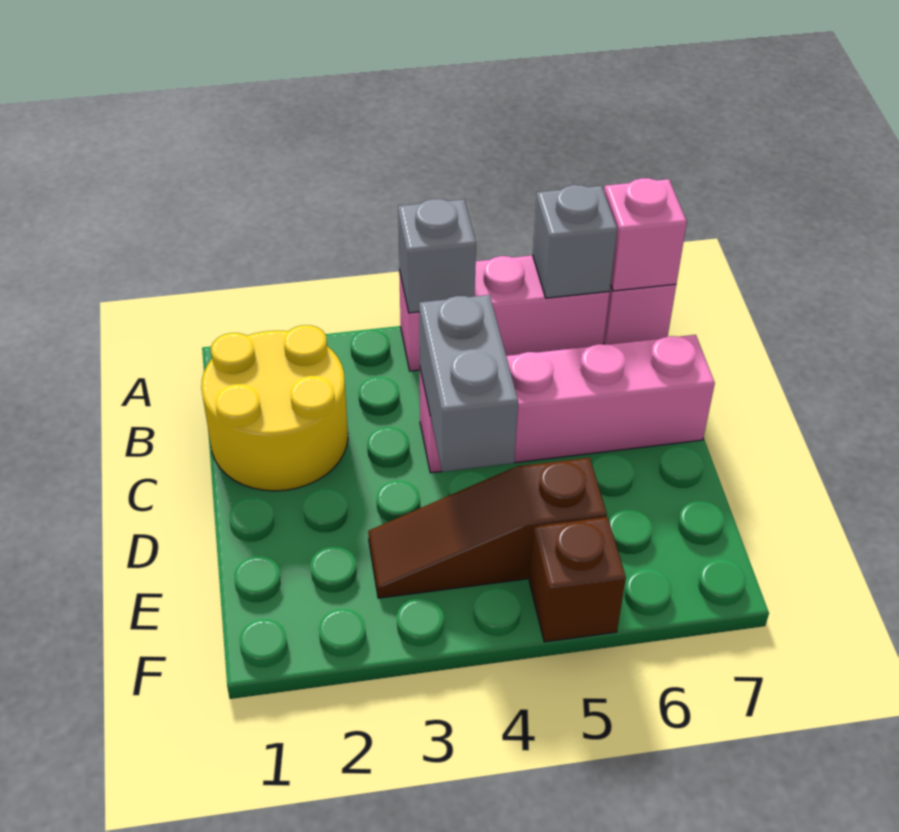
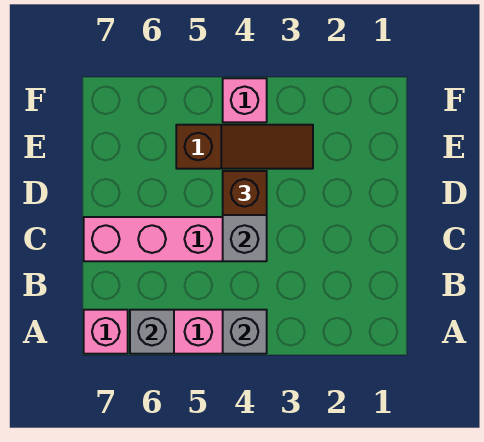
pink brick A7 level 2 -> pink brick F4 level 1
yellow round brick B1:C2 level 1 -> none
brown brick F5 level 1 -> brown brick D4 level 3

